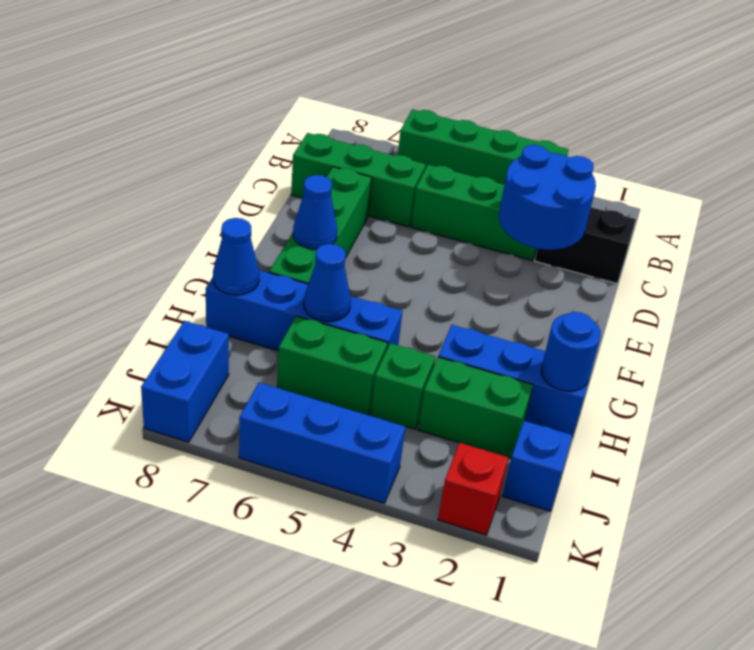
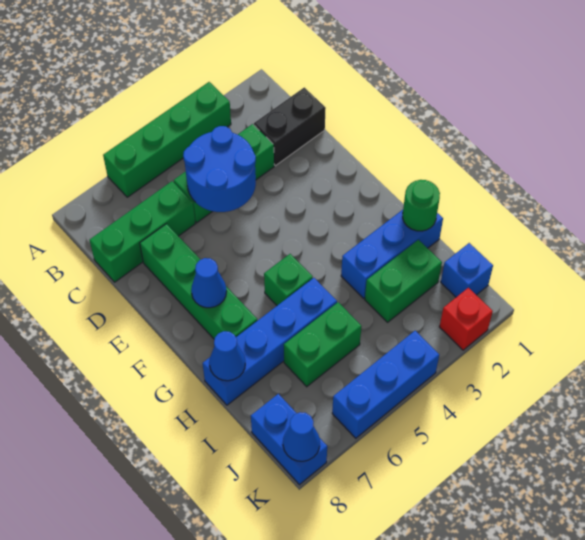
blue round brick C2:D3 level 2 -> blue round brick C4:D5 level 2
blue round brick H1 level 2 -> green round brick H1 level 2
blue cone H6 level 2 -> blue cone K8 level 2
green brick I4 level 1 -> green brick G5 level 1

